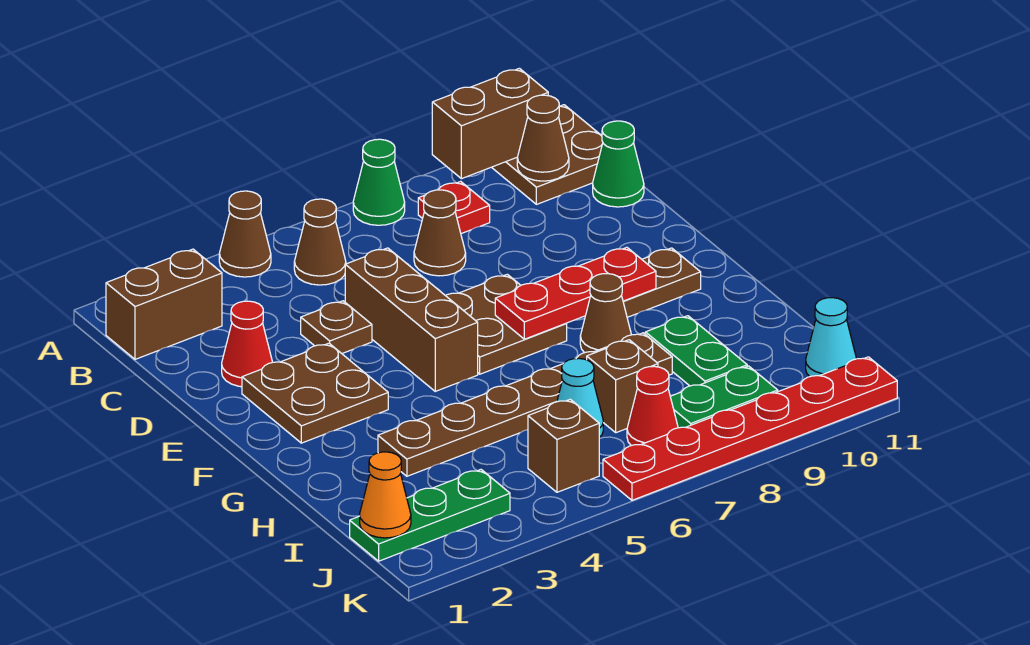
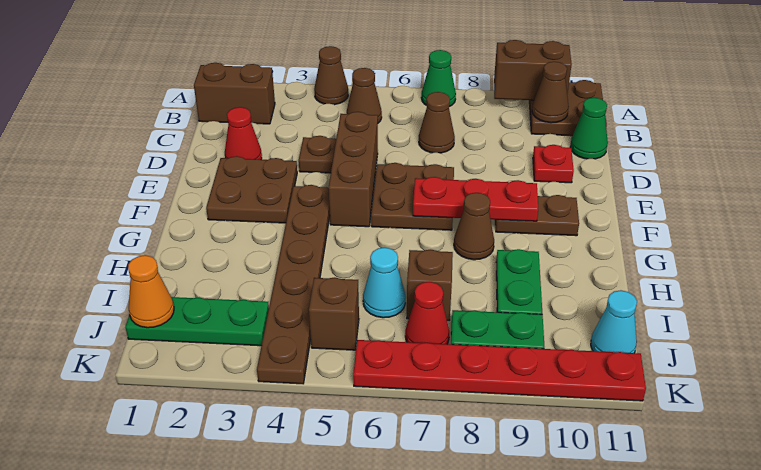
red plate B8 level 1 -> red plate D10 level 1
brown plate H3:H8 level 1 -> brown plate F4:K4 level 1

